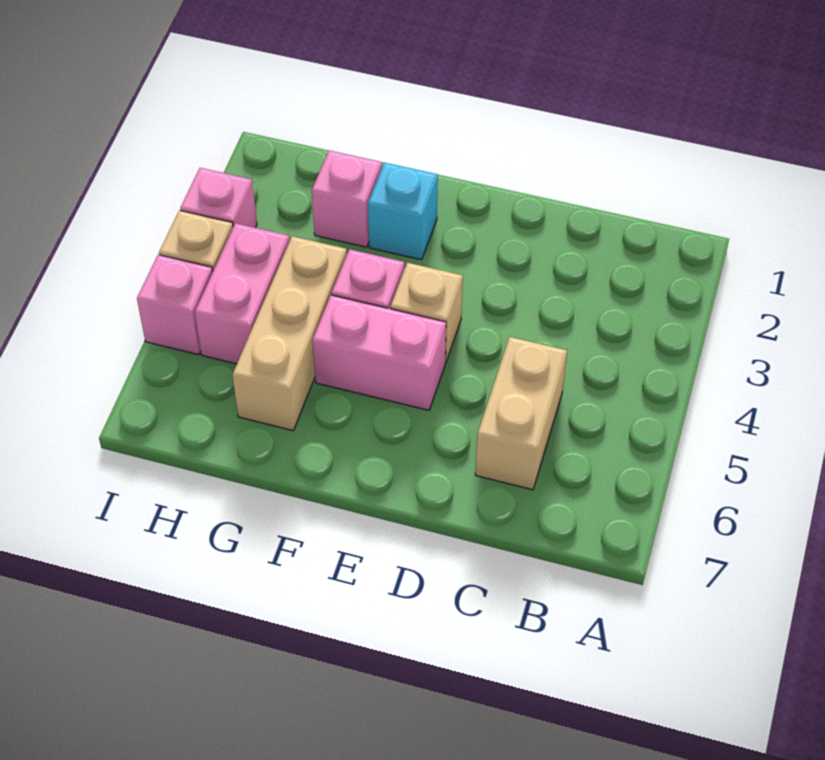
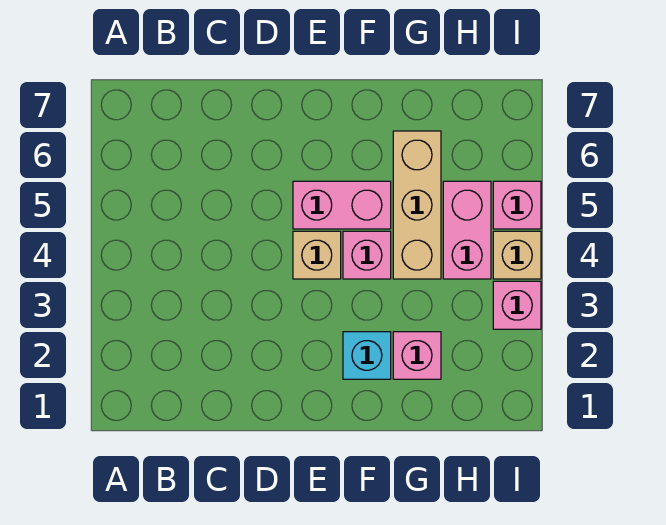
tan brick C5:C6 level 1 -> none

